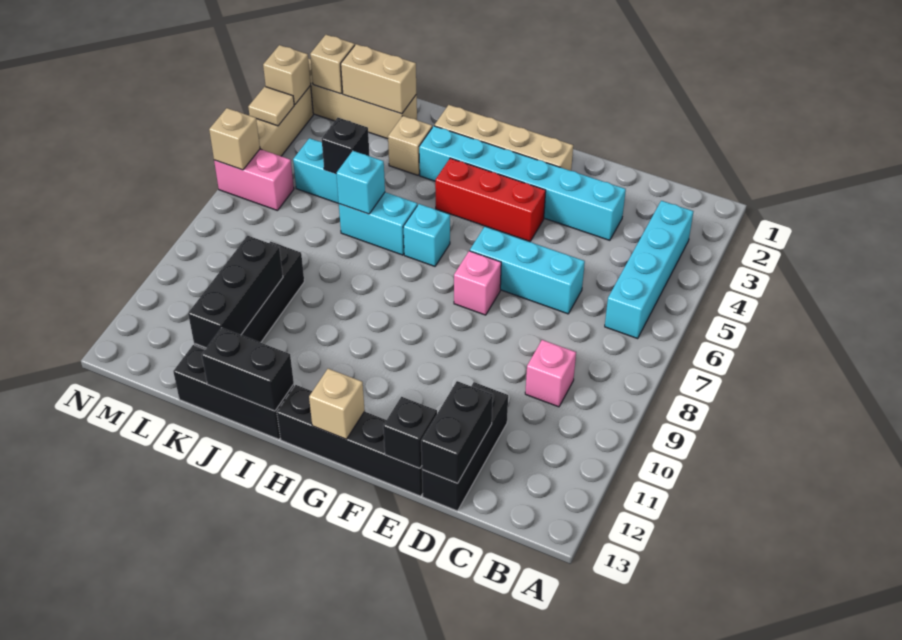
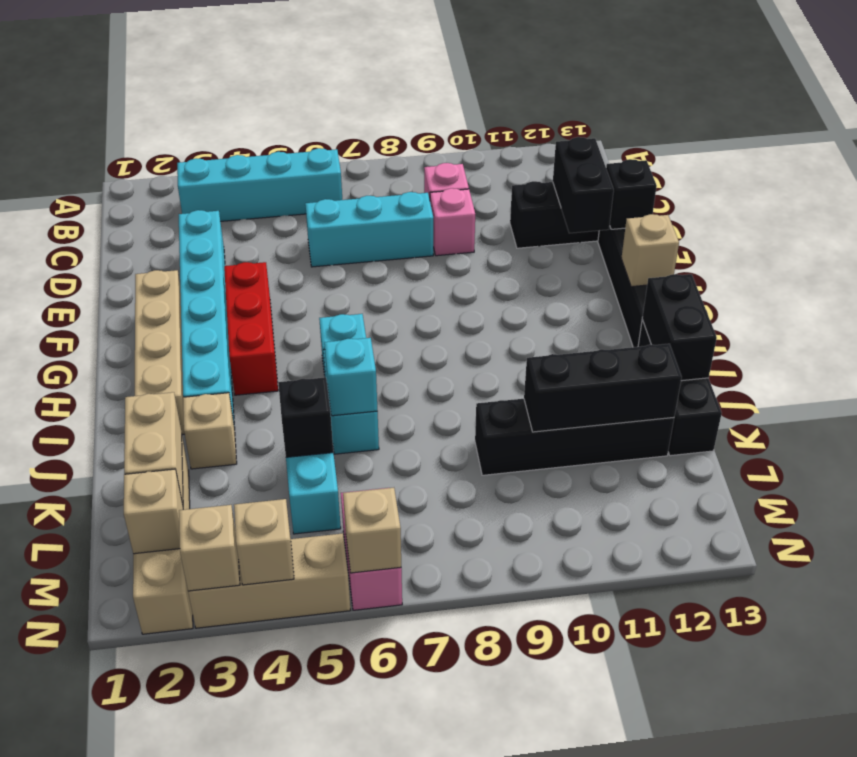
cyan brick D6:F6 level 1 -> cyan brick D6:D8 level 1
black brick D12:D13 level 2 -> black brick D12:E12 level 2
pink brick F7 level 1 -> pink brick D9 level 1
tan tile N4 level 2 -> tan brick N4 level 2

